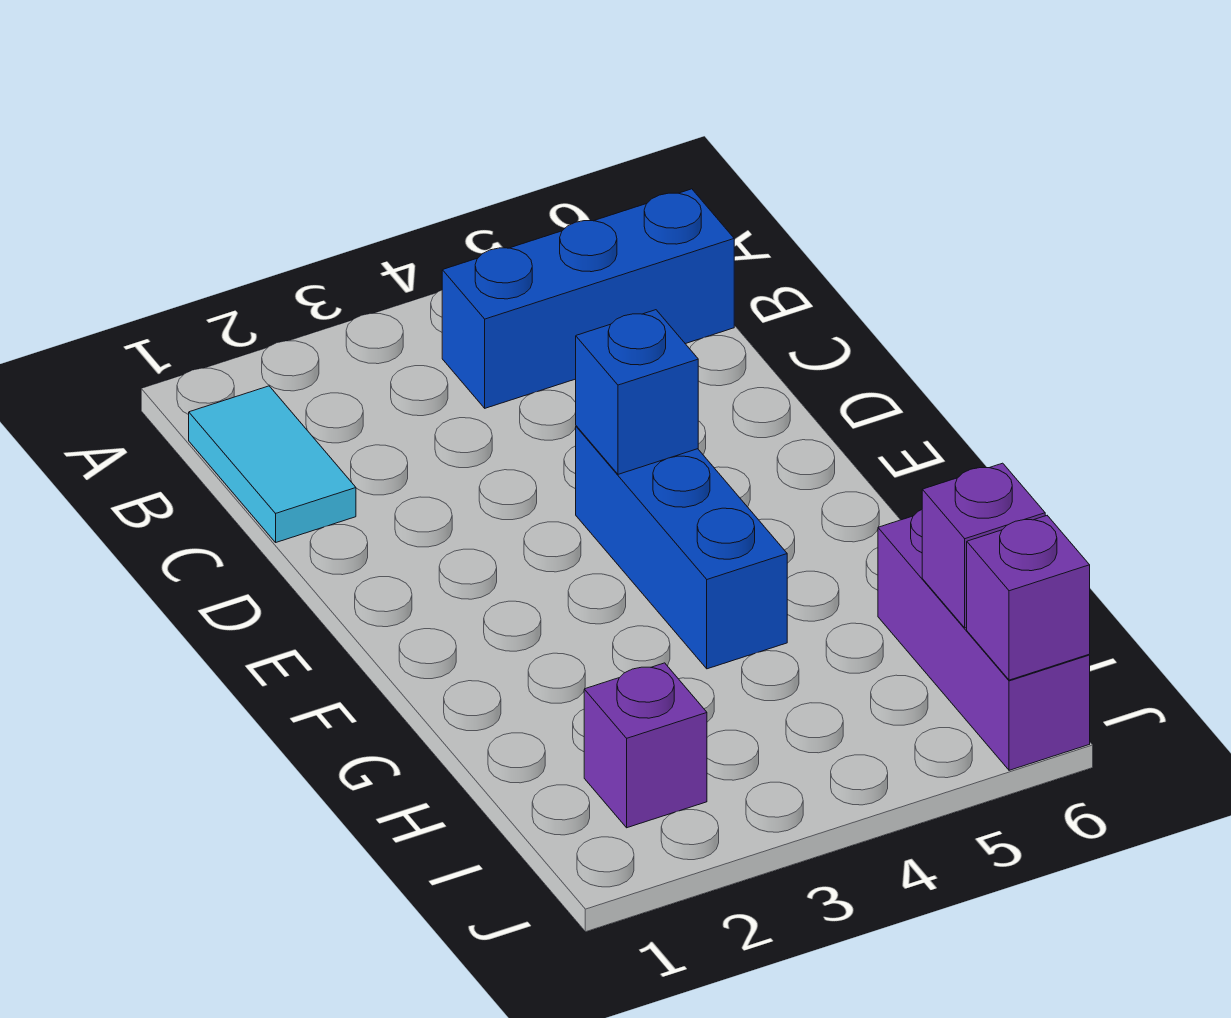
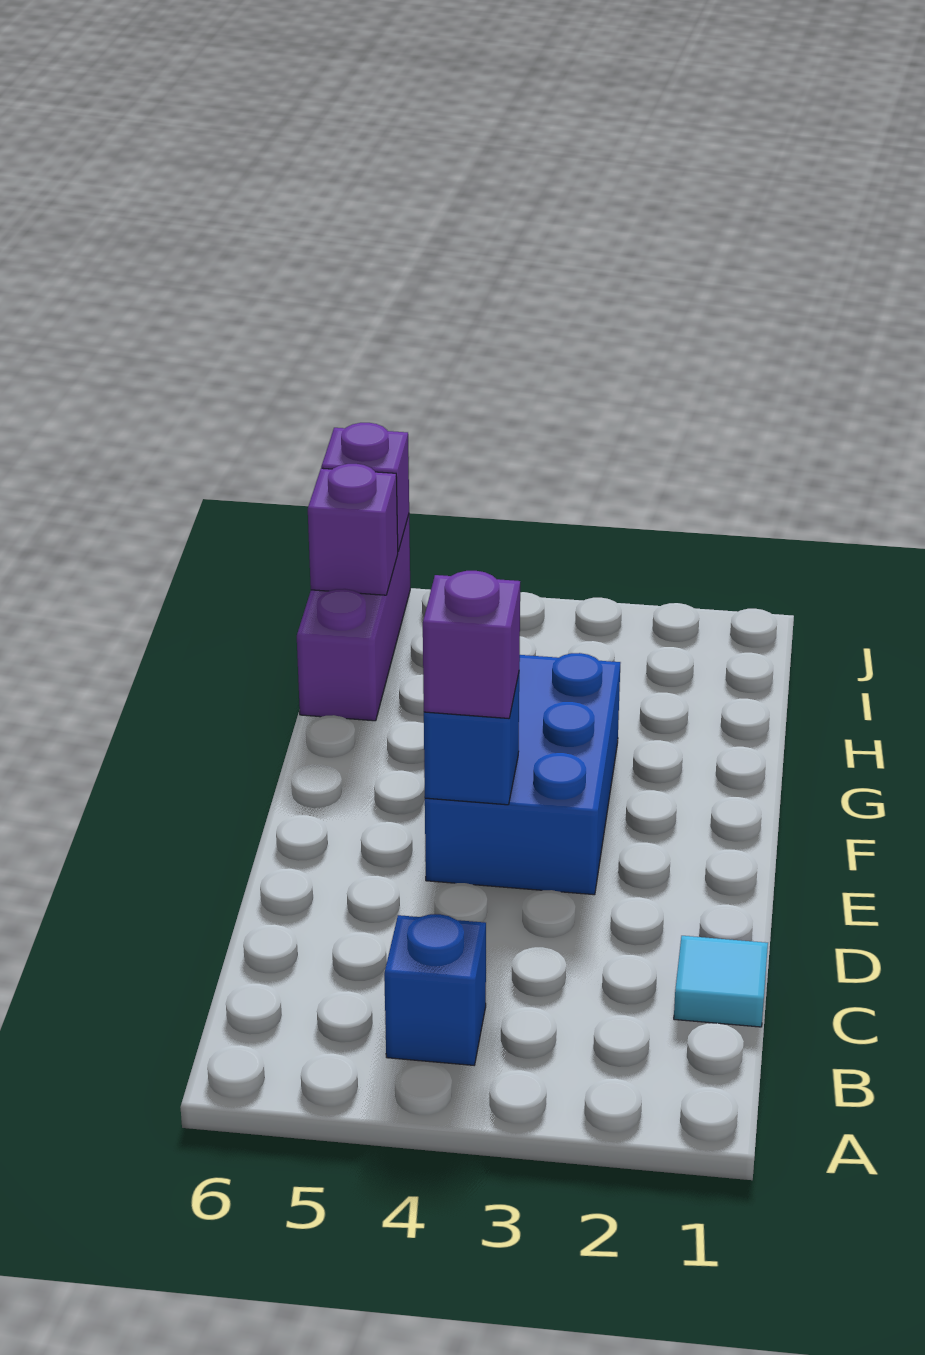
cyan tile B1:C1 level 1 -> cyan tile C1 level 1
blue brick B4:B6 level 1 -> blue brick B4 level 1
blue brick E4:G4 level 1 -> blue brick E3:G4 level 1
purple brick I2 level 1 -> purple brick E4 level 3

